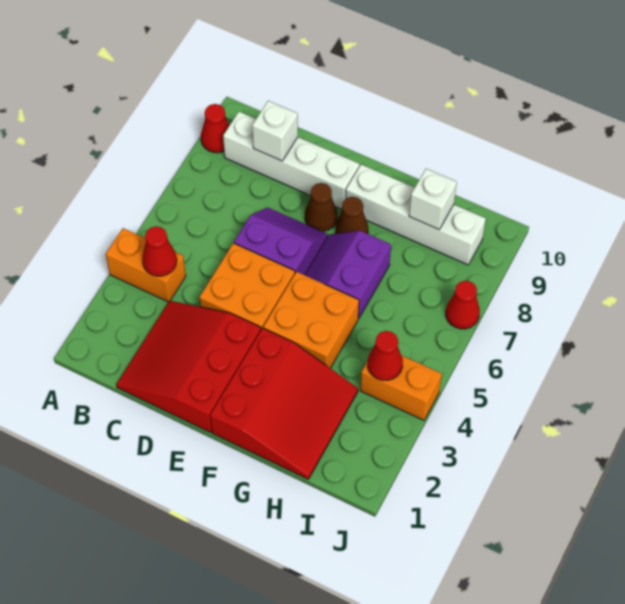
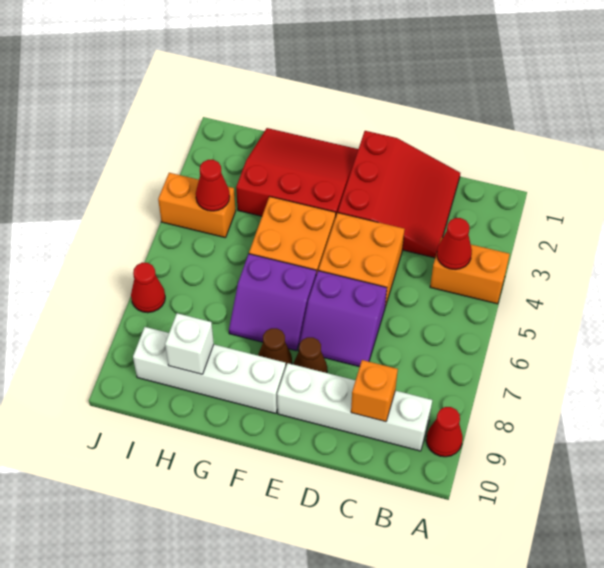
white brick C9 level 2 -> orange brick C9 level 2
red slope F1:H3 level 1 top F -> red slope F1:H3 level 1 top 3
purple slope F6:G7 level 1 top G -> purple slope F6:G7 level 1 top 6

